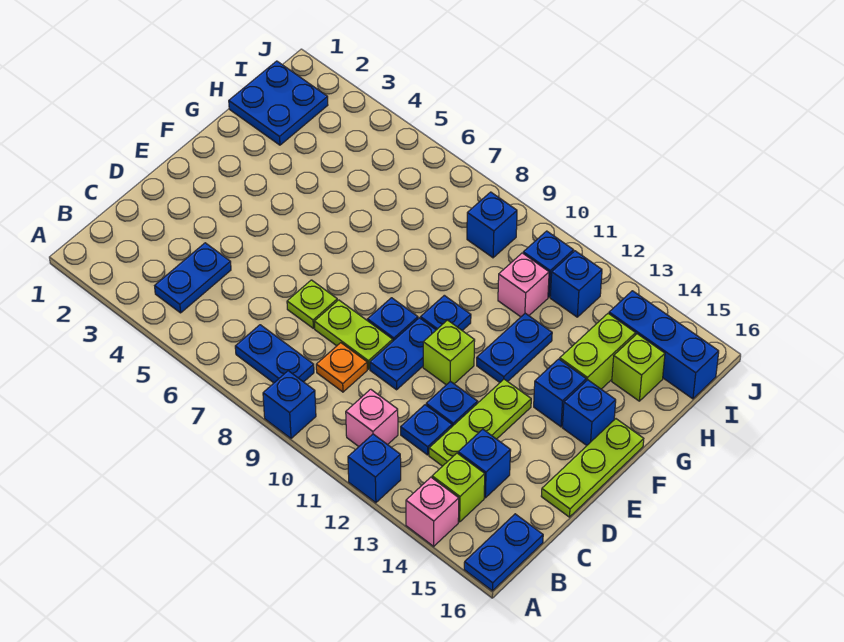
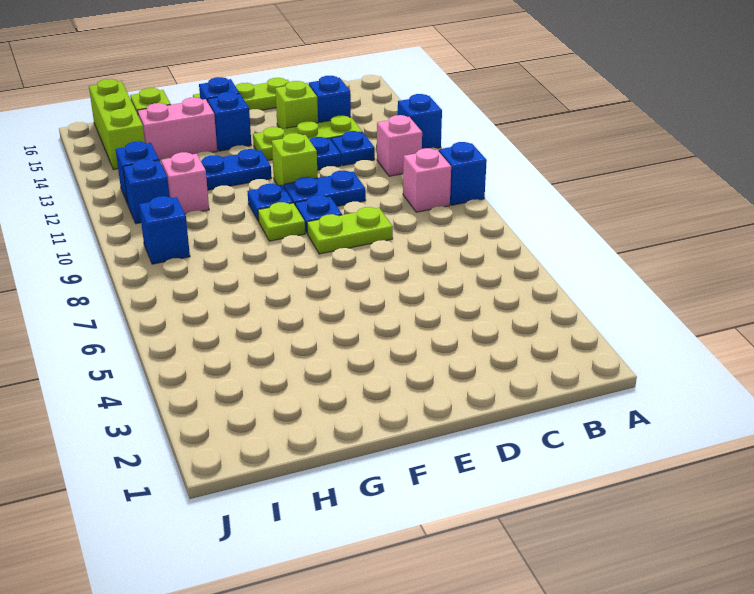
pink brick A14 level 1 -> pink brick B9 level 1
blue plate A16:B16 level 1 -> none
blue plate B4:C4 level 1 -> none
blue plate B7:B8 level 1 -> none
lime brick B14 level 1 -> lime brick D14 level 1
orange plate C9 level 1 -> none
lime plate D7 level 1 -> lime plate F9 level 1
lime plate D8:D9 level 1 -> lime plate D8:E8 level 1
lime brick G14:H14 level 1 -> pink brick G14:H14 level 1
blue plate H1:I2 level 1 -> none
blue brick I14:I16 level 1 -> lime brick I14:I16 level 1

